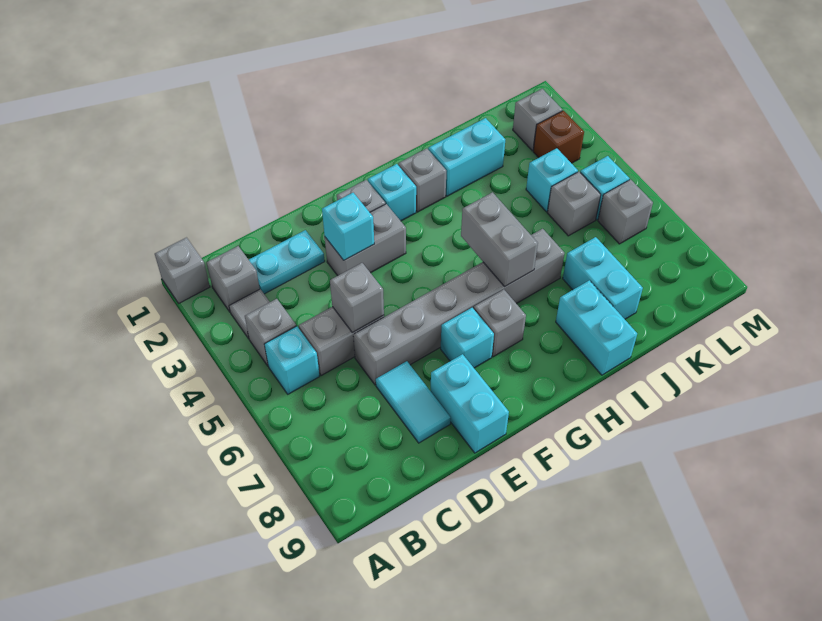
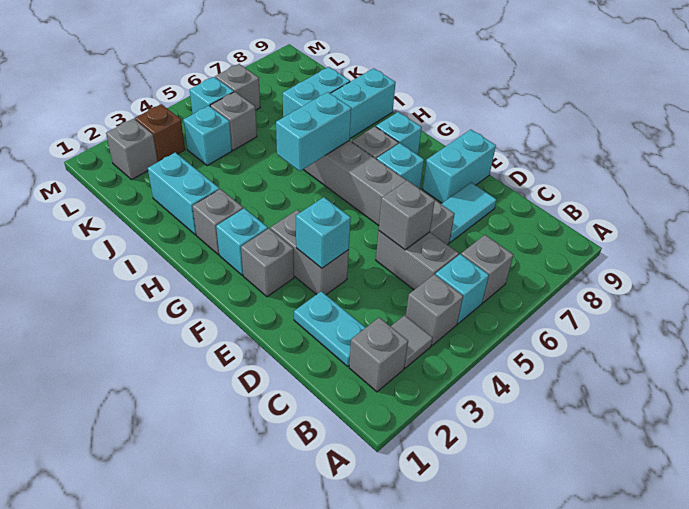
grey brick A1 level 1 -> grey brick B6 level 1
none -> cyan brick G8 level 1
grey brick H5:H6 level 2 -> cyan brick H5:H6 level 2

